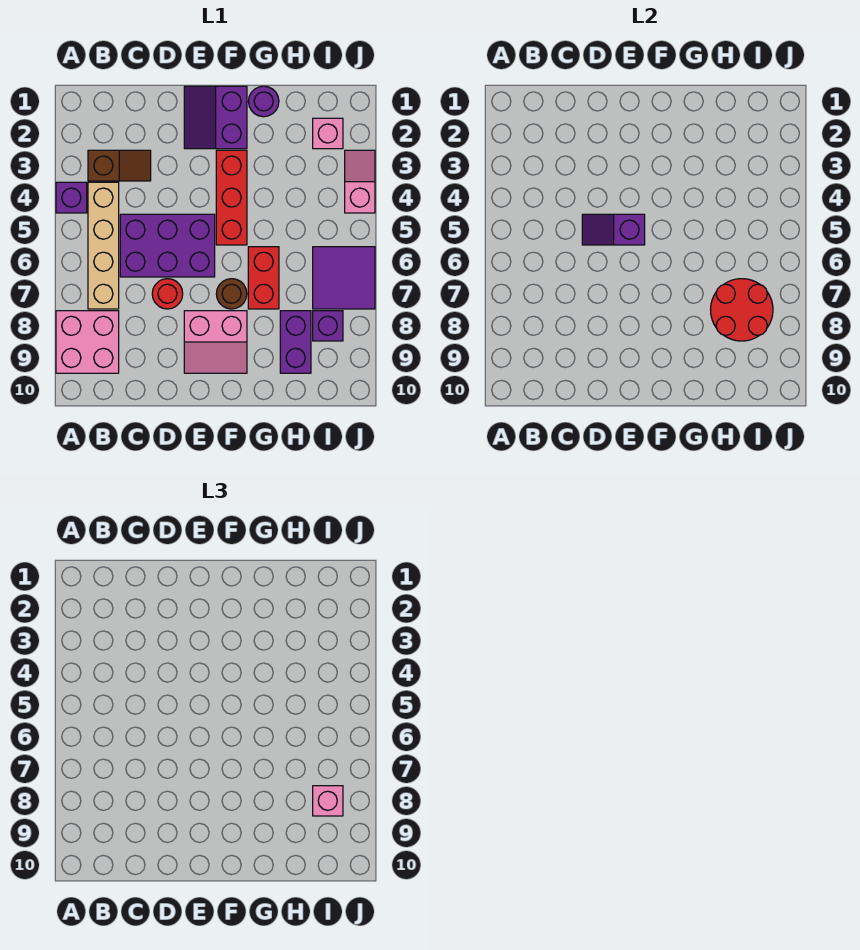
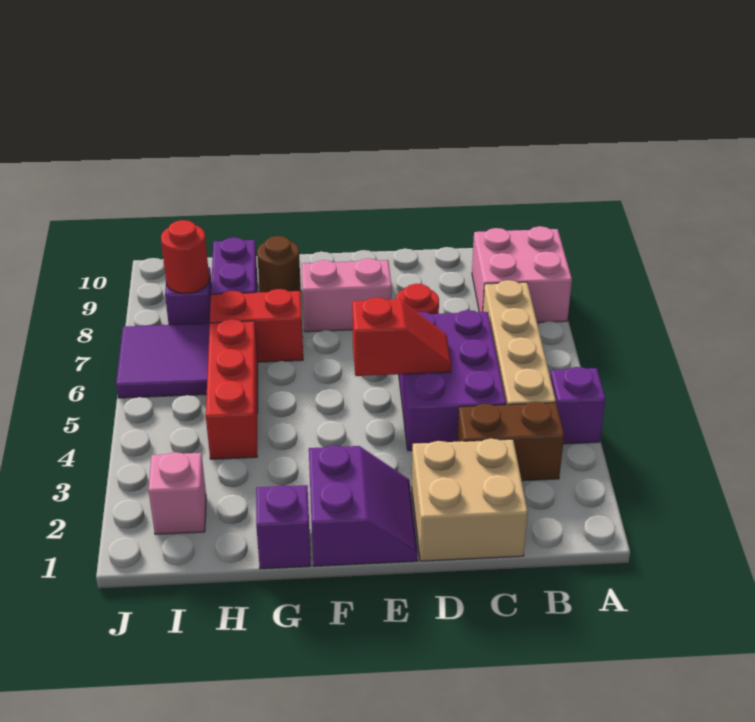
brown slope B3:C3 level 1 top B -> brown brick B3:C3 level 1
none -> tan brick C1:D2 level 1
purple brick C5:E6 level 1 -> purple brick C4:D6 level 1
purple slope D5:E5 level 2 top E -> red slope D5:E5 level 2 top E
red brick F3:F5 level 1 -> red brick H4:H6 level 1
brown round brick F7 level 1 -> brown round brick G9 level 1
purple round brick G1 level 1 -> purple brick G1 level 1
red brick G6:G7 level 1 -> red brick G7:H7 level 1
red round brick H7:I8 level 2 -> red round brick I8 level 2
pink brick I8 level 3 -> none
pink slope J3:J4 level 1 top 4 -> none

